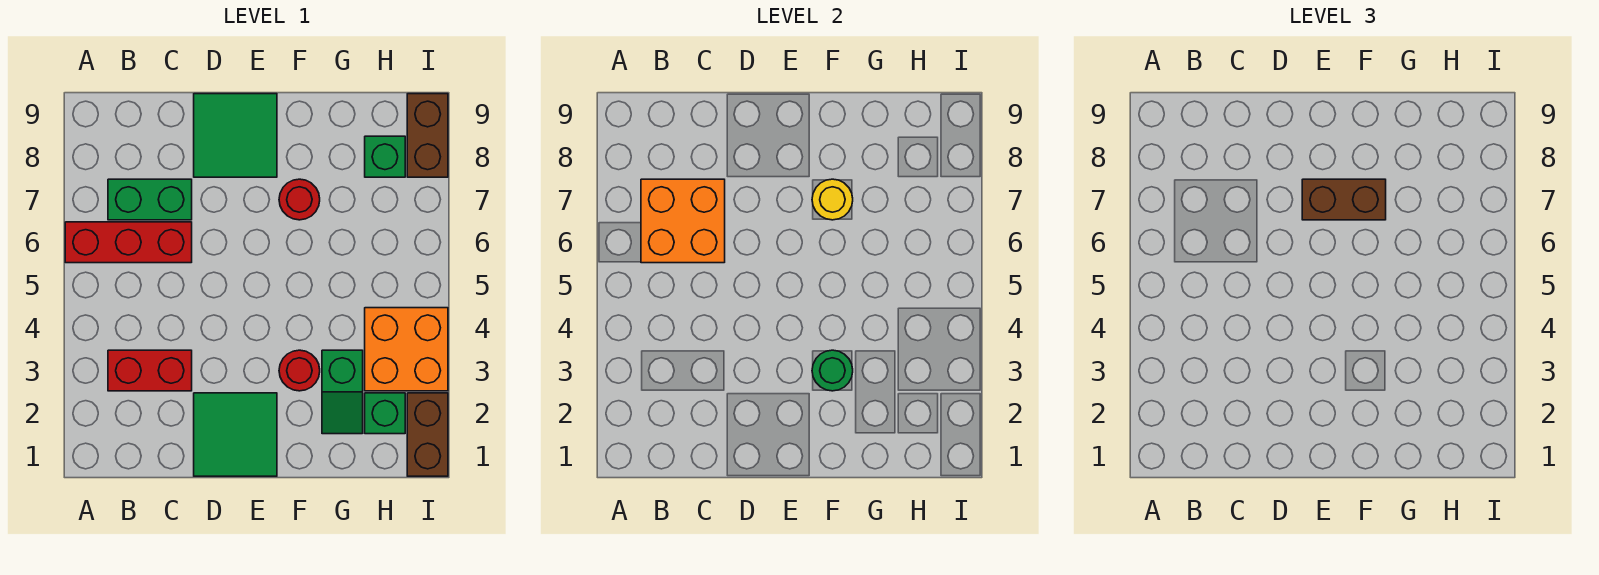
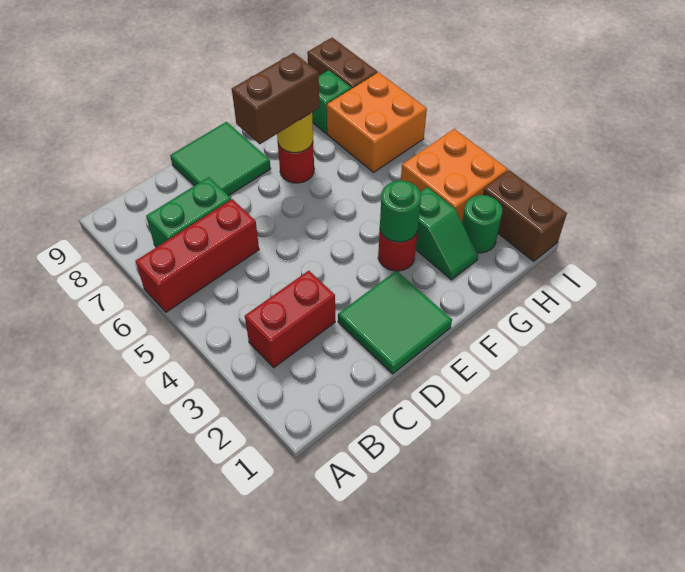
orange brick B6:C7 level 2 -> orange brick H6:I7 level 1
green brick H2 level 1 -> green round brick H2 level 1

